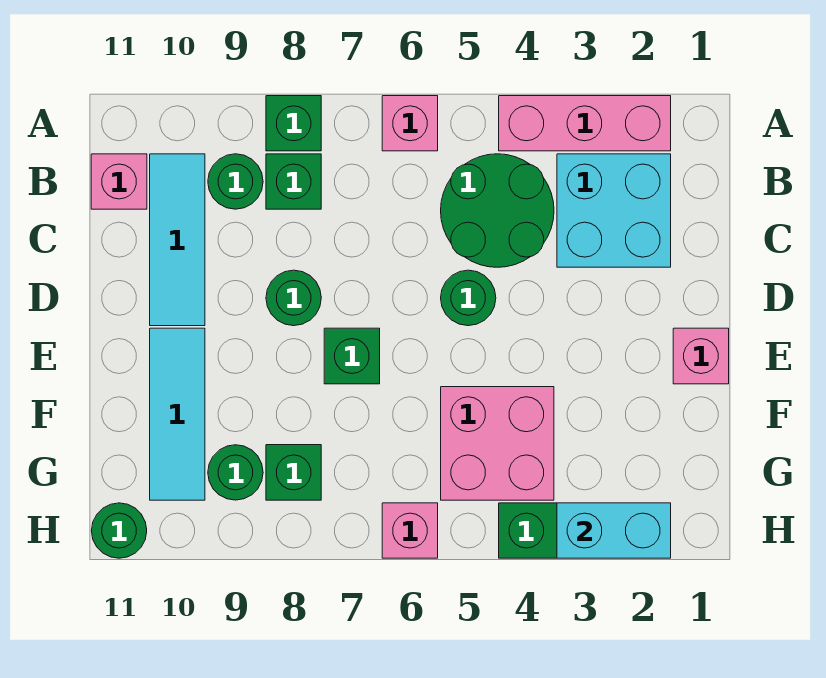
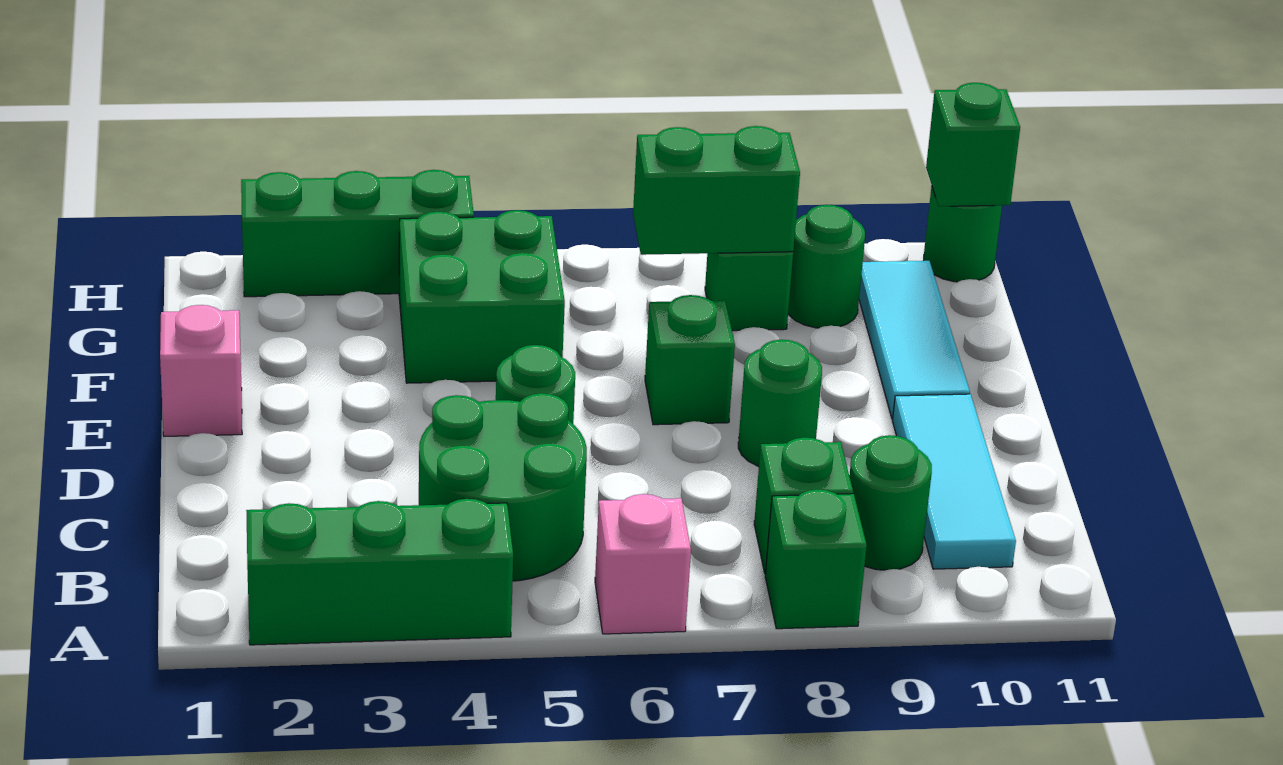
pink brick A2:A4 level 1 -> green brick A2:A4 level 1
cyan brick B2:C3 level 1 -> none
pink brick B11 level 1 -> none
pink brick F4:G5 level 1 -> green brick F4:G5 level 1
none -> green brick G7:G8 level 2
cyan brick H2:H3 level 2 -> none
pink brick H6 level 1 -> none
none -> green brick H11 level 2

